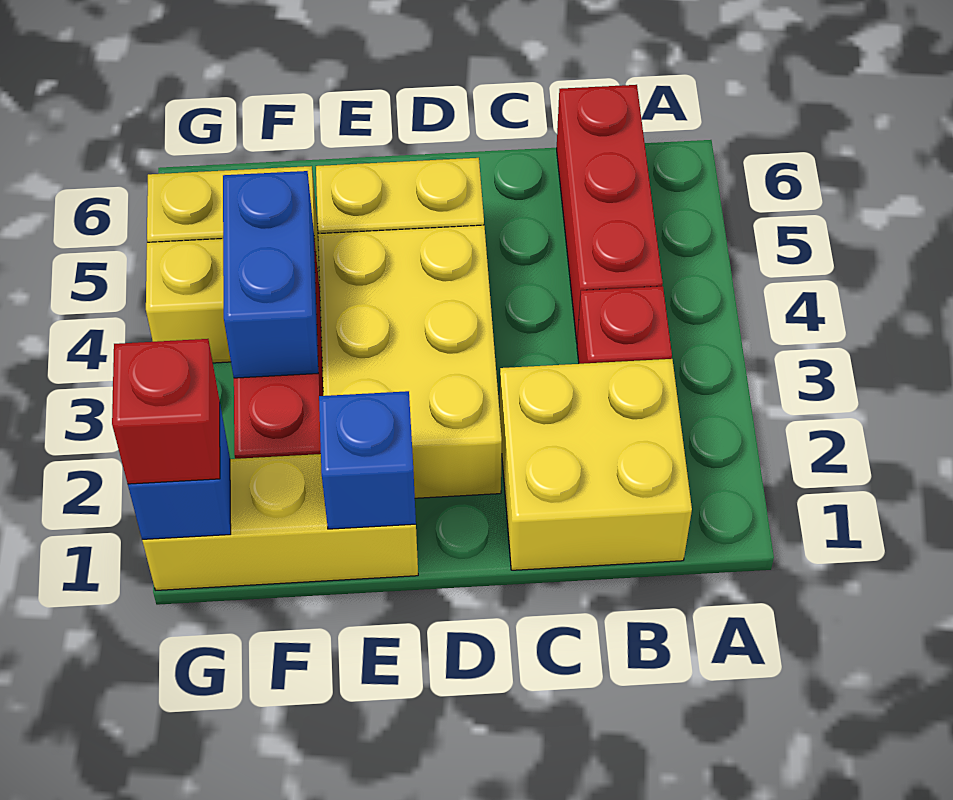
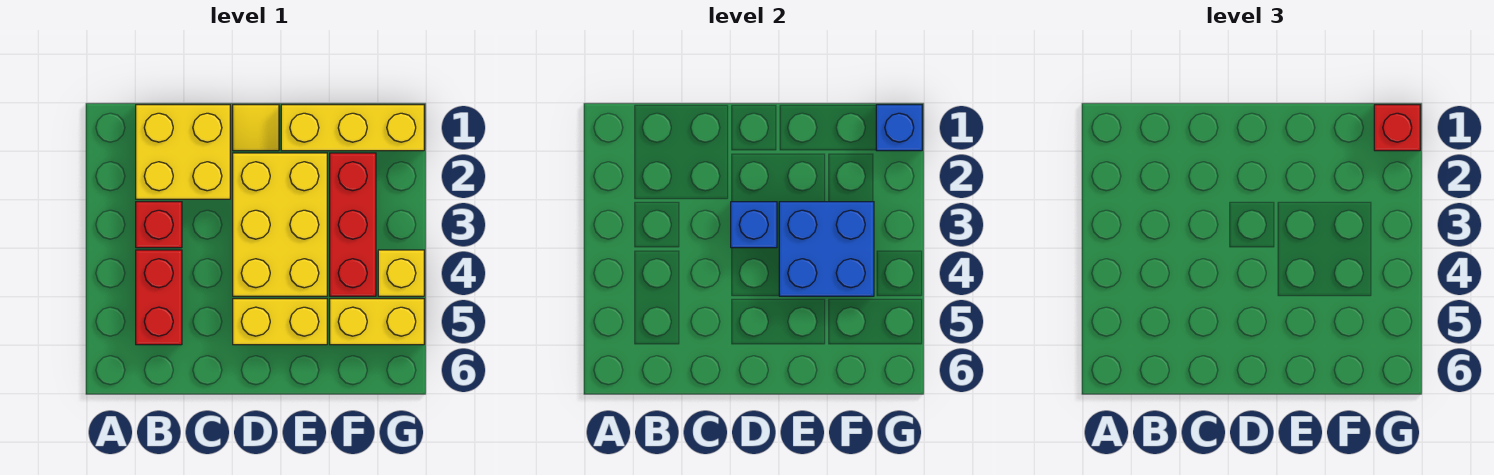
red brick B4:B6 level 1 -> red brick B4:B5 level 1
none -> yellow tile D1 level 1
blue brick E1 level 2 -> blue brick D3 level 2
blue brick F3:F4 level 2 -> blue brick E3:F4 level 2

